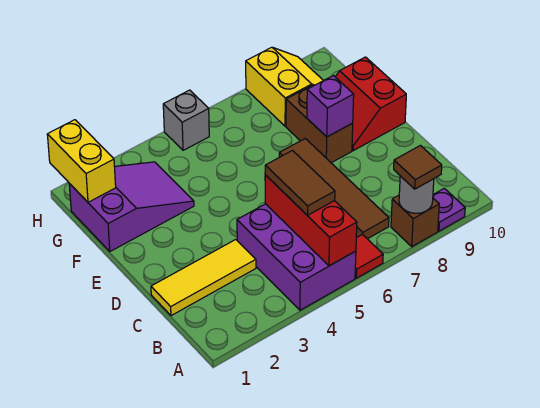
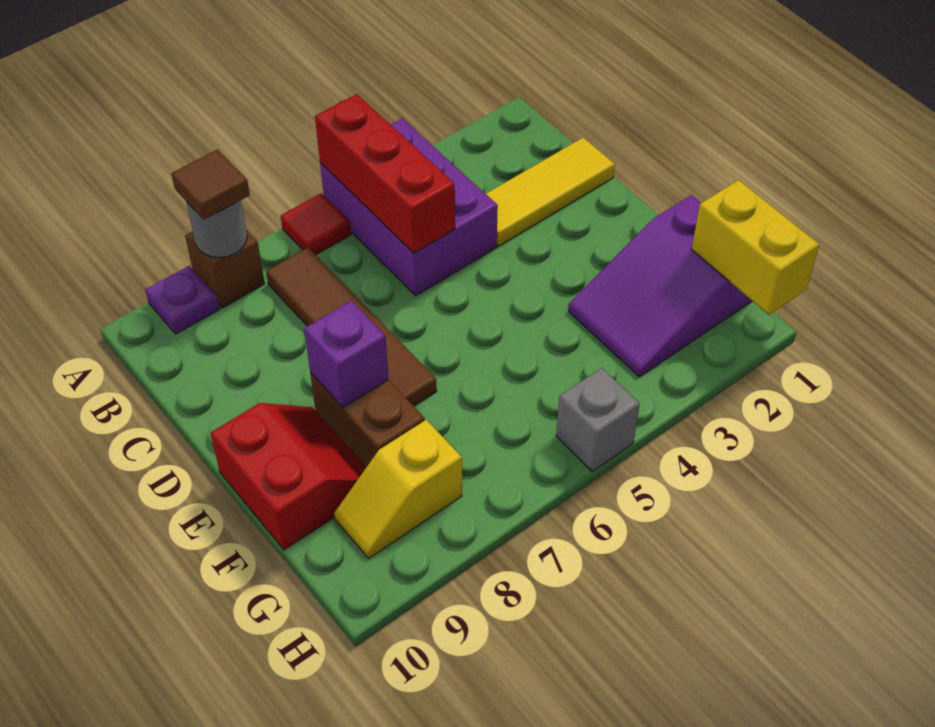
brown tile B5:C5 level 3 -> none
yellow slope G8:H9 level 1 top 8 -> yellow slope G8:G9 level 1 top 8

